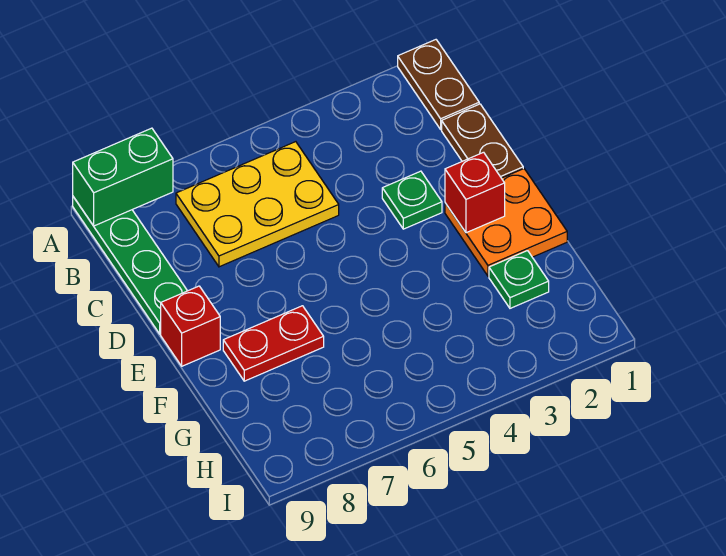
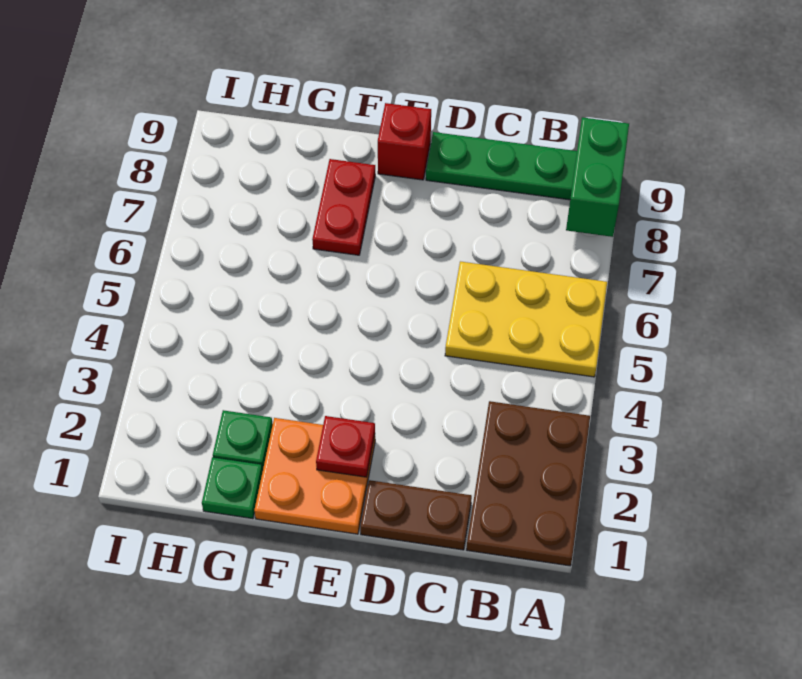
brown plate A1:B1 level 1 -> brown plate A1:B3 level 1
yellow plate B5:C7 level 1 -> yellow plate A5:C6 level 1
green plate D3 level 1 -> green plate G1 level 1
red brick E2 level 2 -> red plate E2 level 2

